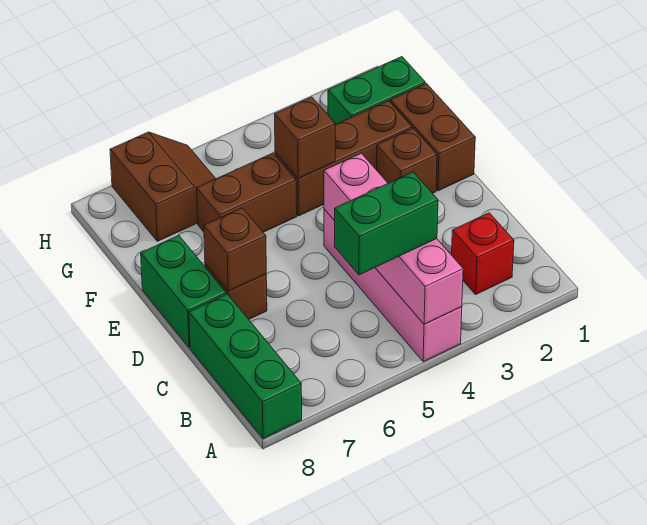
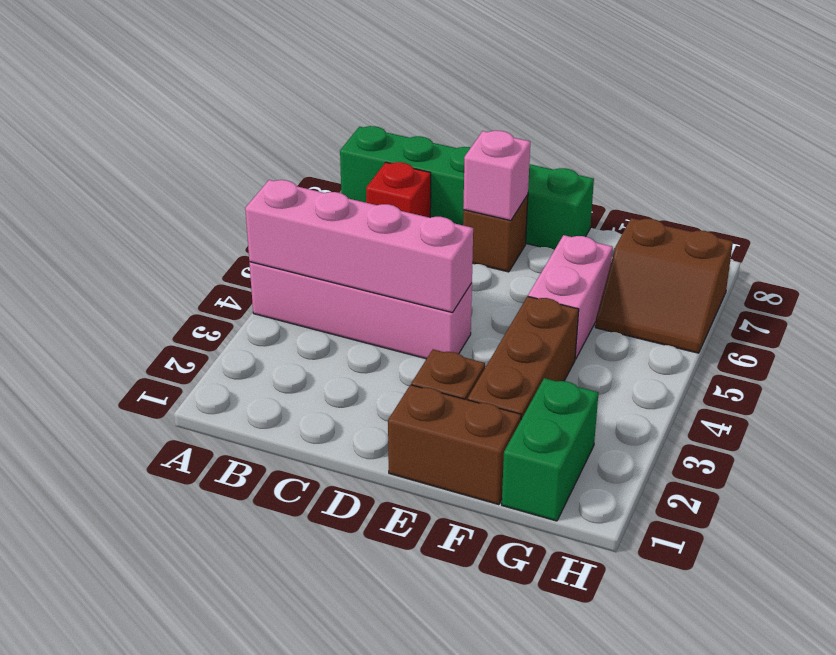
red brick B2 level 1 -> red brick B7 level 1
green brick B4:B5 level 3 -> none
brown brick D7 level 2 -> pink brick D7 level 2
brown brick F4 level 2 -> none
brown brick F5:F6 level 1 -> pink brick F5:F6 level 1

